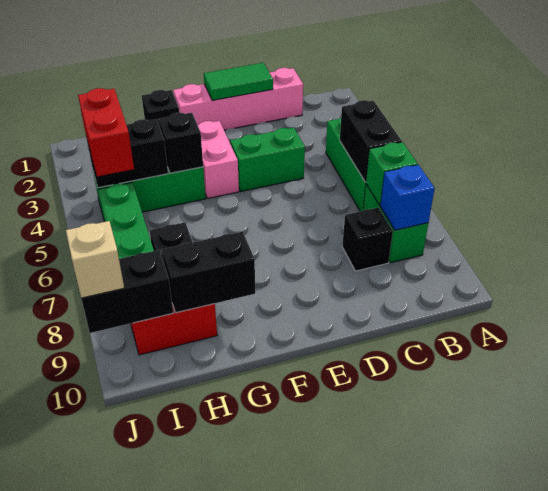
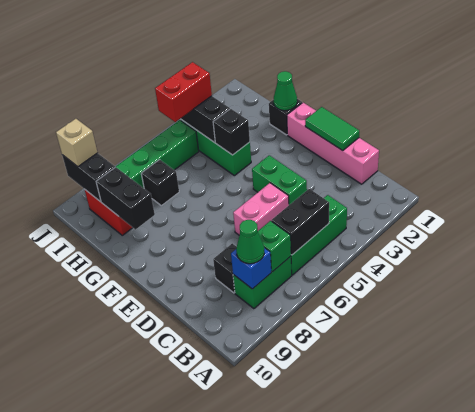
none -> green cone B8 level 3
pink brick F3:F4 level 1 -> pink brick D5:D6 level 1
none -> green cone G1 level 2

